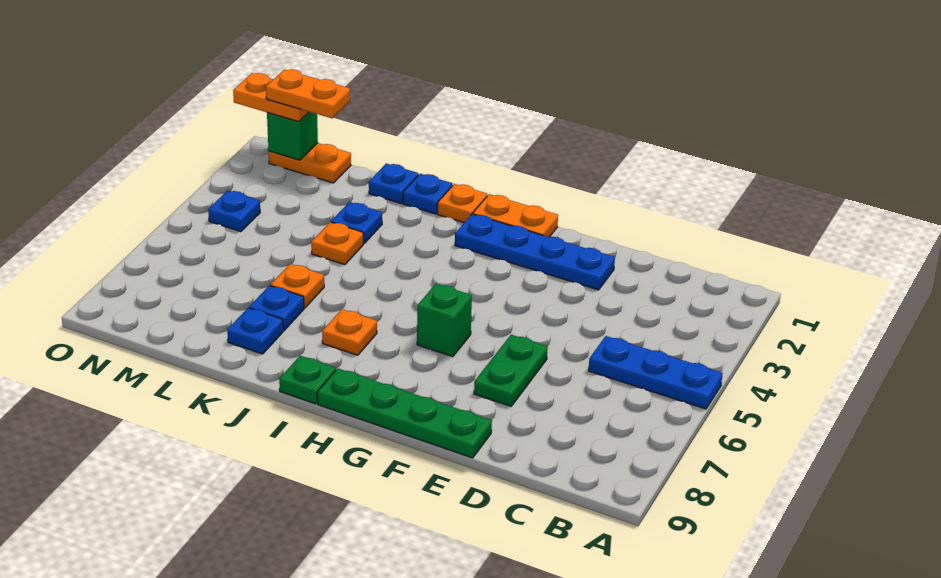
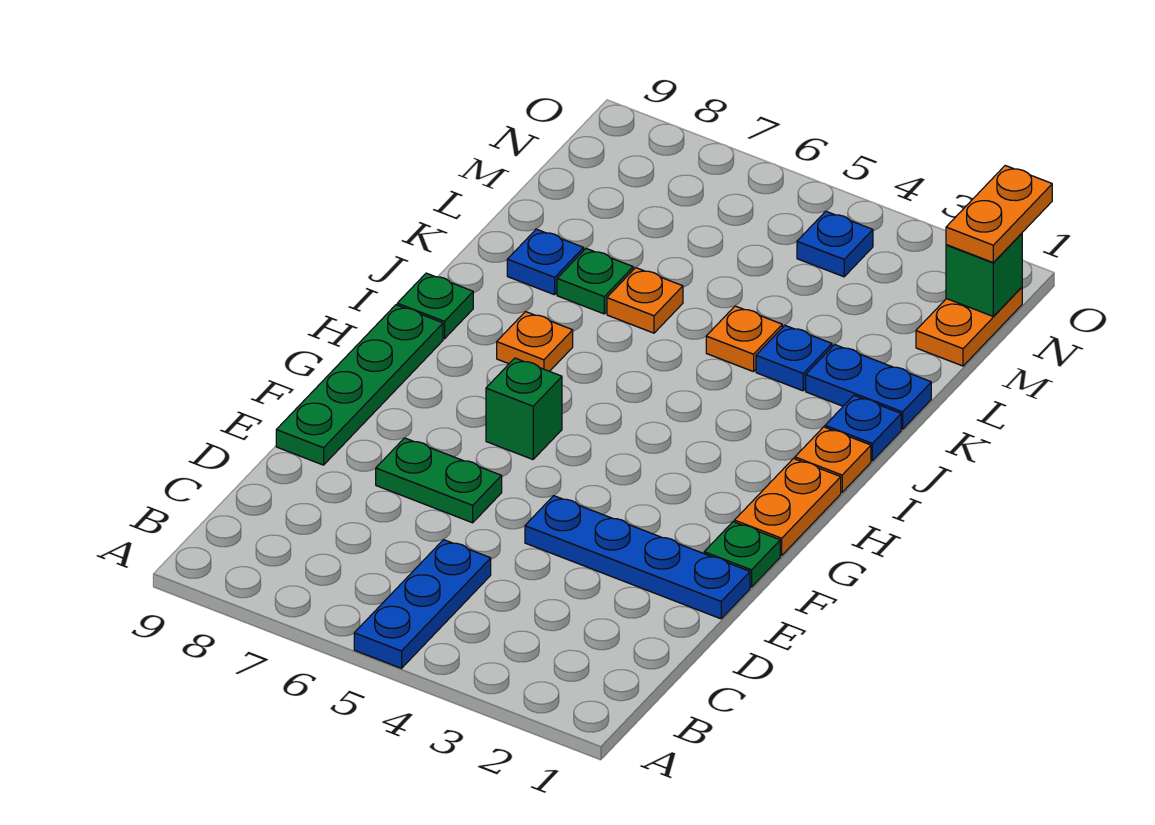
blue plate E2:H2 level 1 -> blue plate E1:E4 level 1
none -> green plate F1 level 1
blue plate K1 level 1 -> blue plate K1:K2 level 1
blue plate K7 level 1 -> green plate K7 level 1
orange plate M1:N1 level 4 -> none

